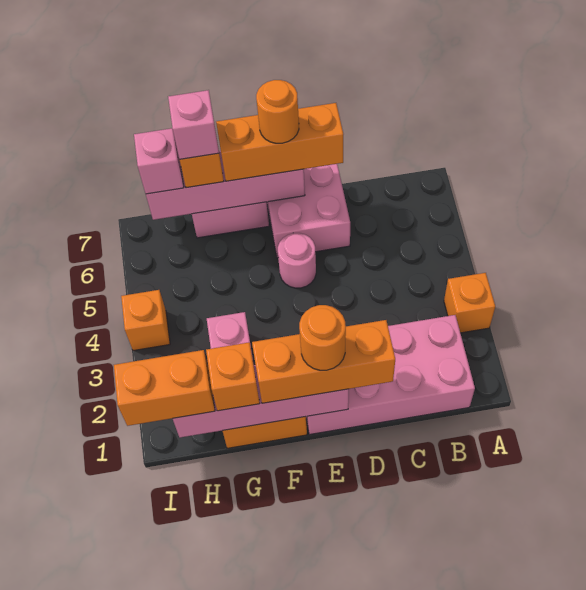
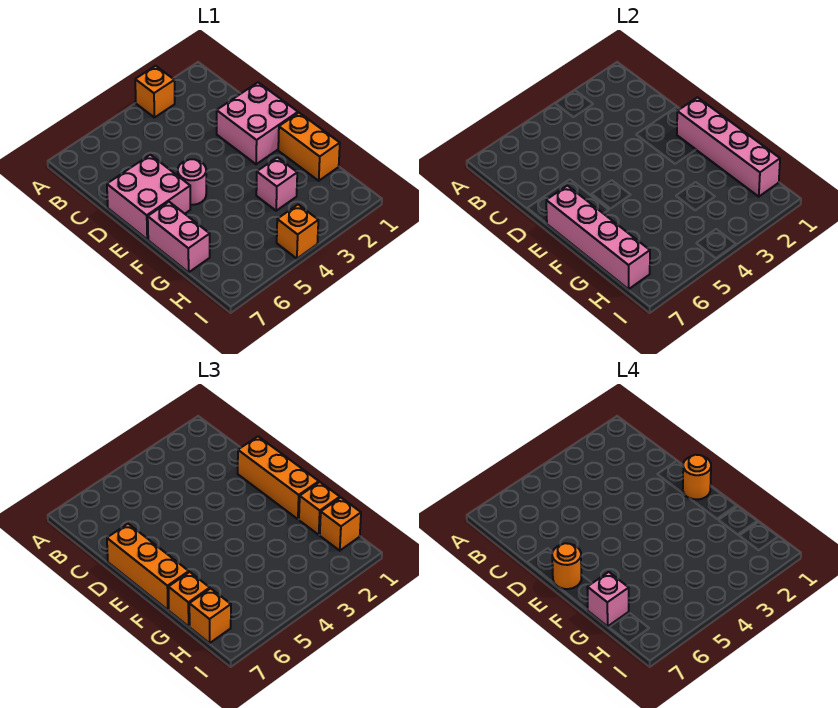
pink brick B1:E2 level 1 -> pink brick D1:E2 level 1
orange brick H1:I1 level 3 -> orange brick H1 level 3
pink brick H7 level 3 -> orange brick H7 level 3

